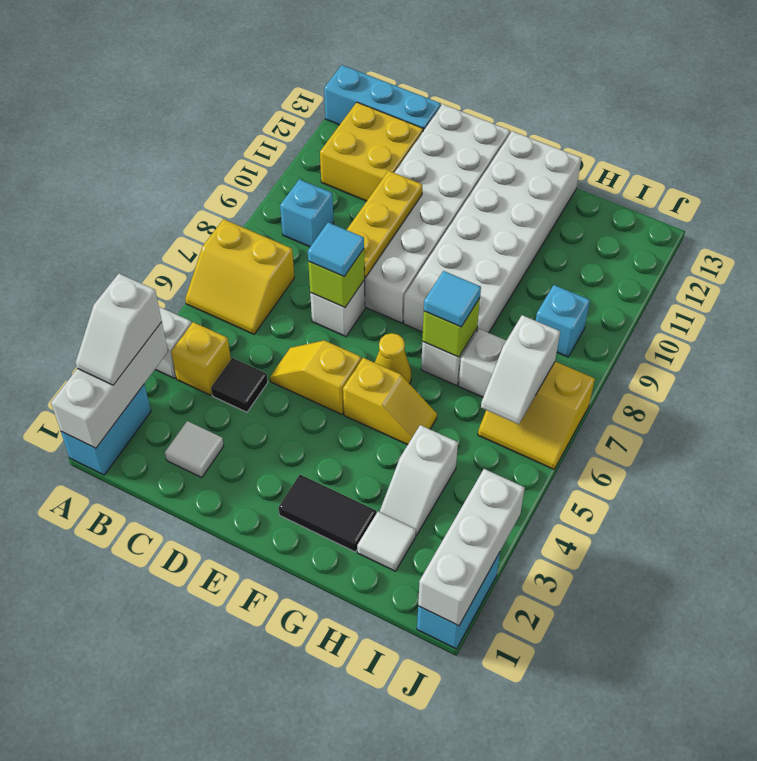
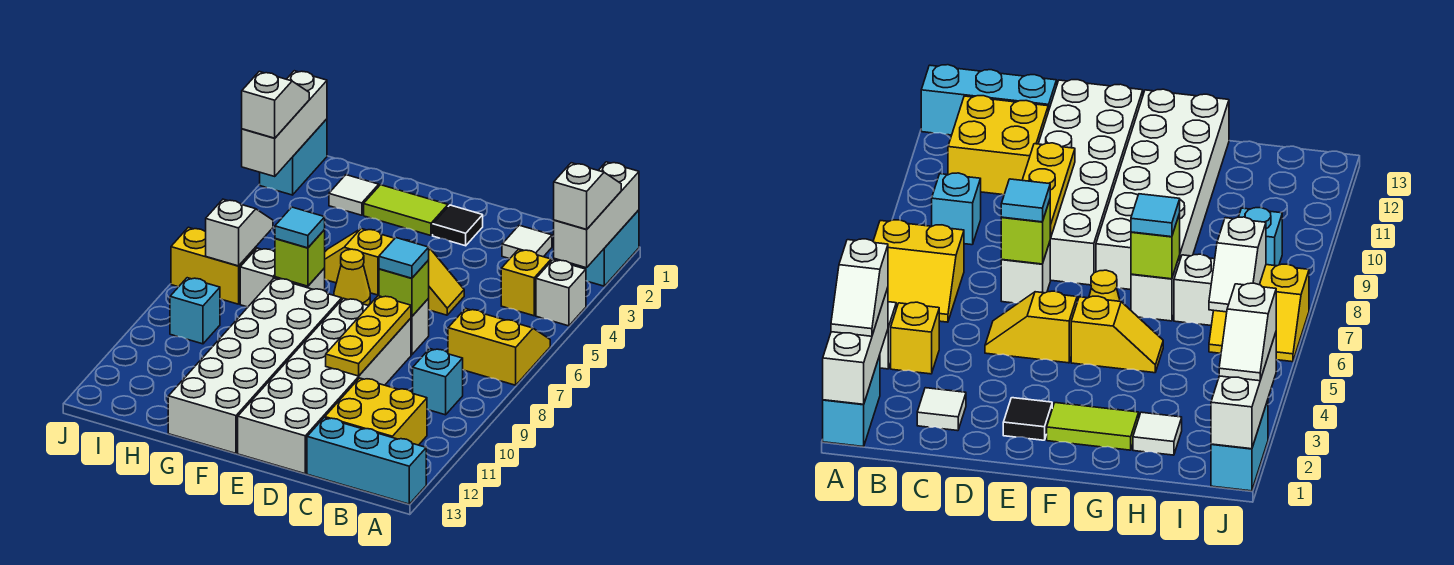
black tile C4 level 1 -> black tile E2 level 1
black tile F2:G2 level 1 -> lime tile F2:G2 level 1
white slope H3:H4 level 1 top 4 -> white slope J2:J3 level 3 top 3

